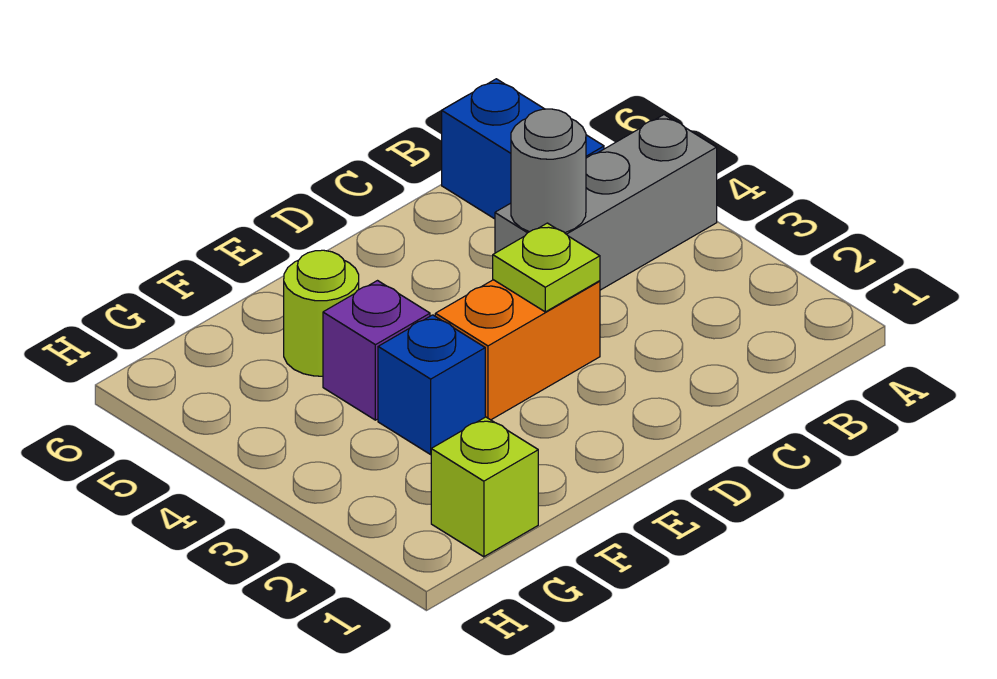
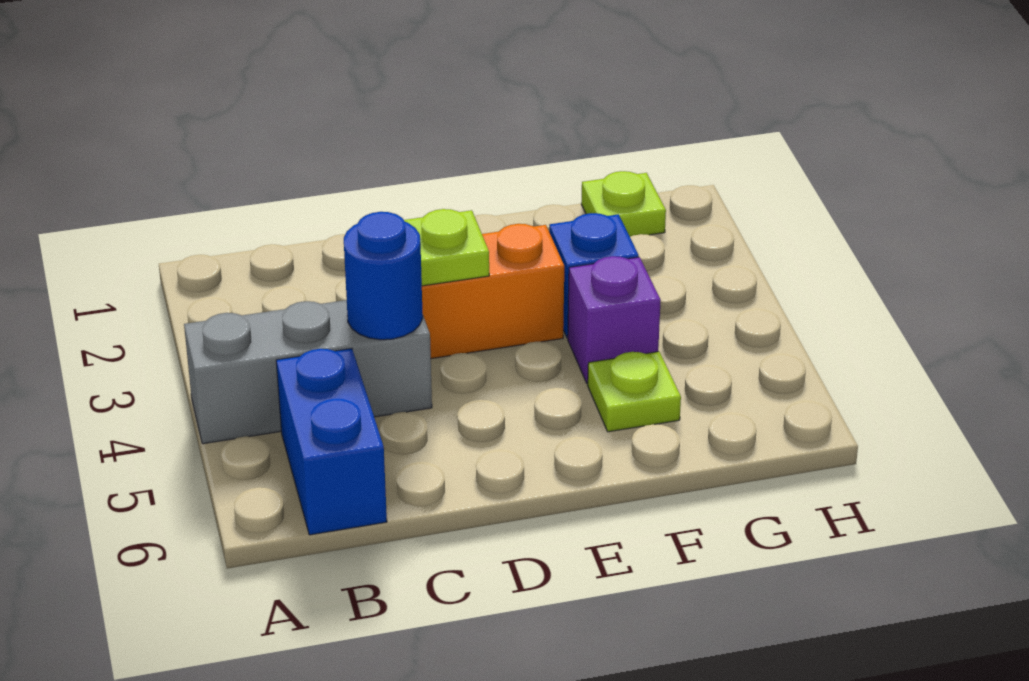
grey round brick C4 level 2 -> blue round brick C4 level 2
lime round brick F5 level 1 -> lime plate F5 level 1
lime brick G1 level 1 -> lime plate G1 level 1

